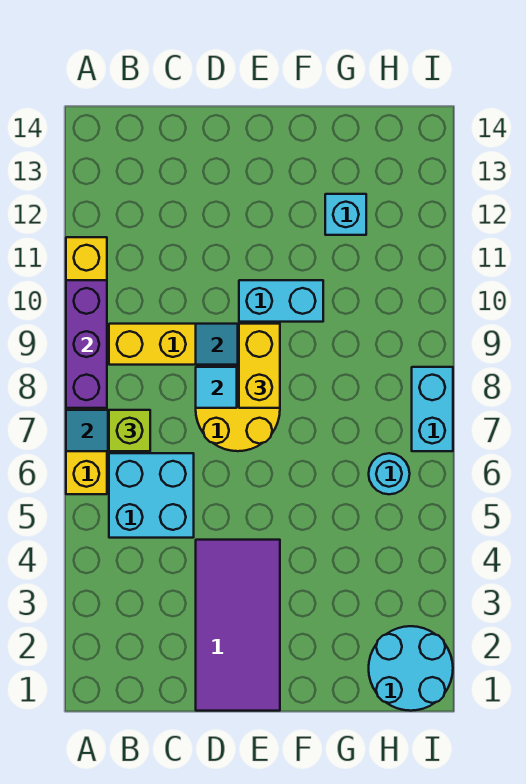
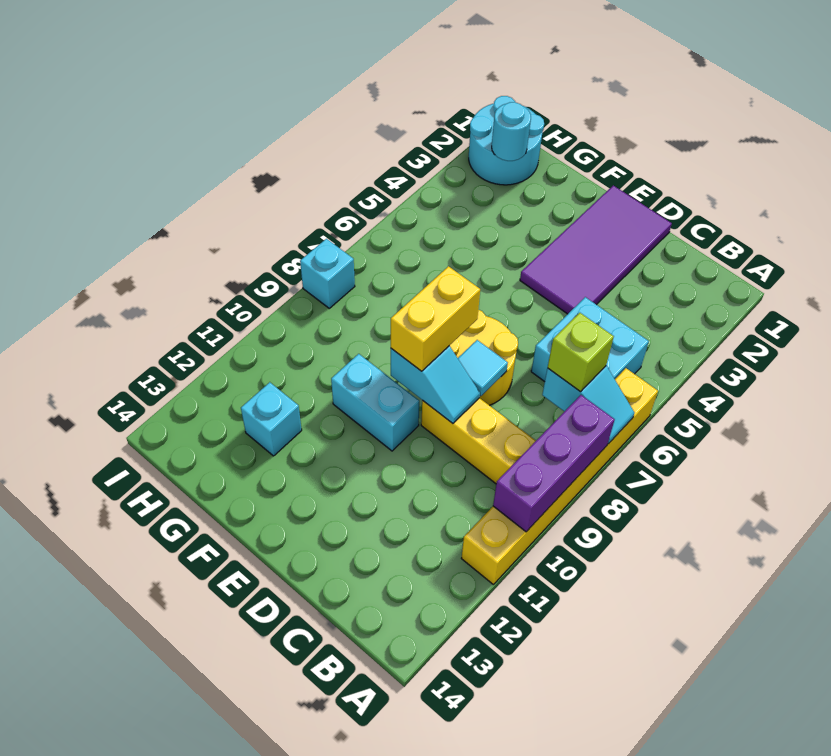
cyan round brick H6 level 1 -> cyan round brick H2 level 2
cyan brick I7:I8 level 1 -> cyan brick I8 level 1

